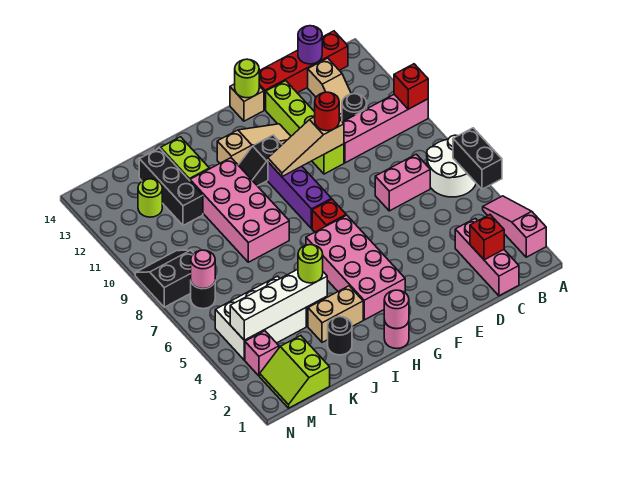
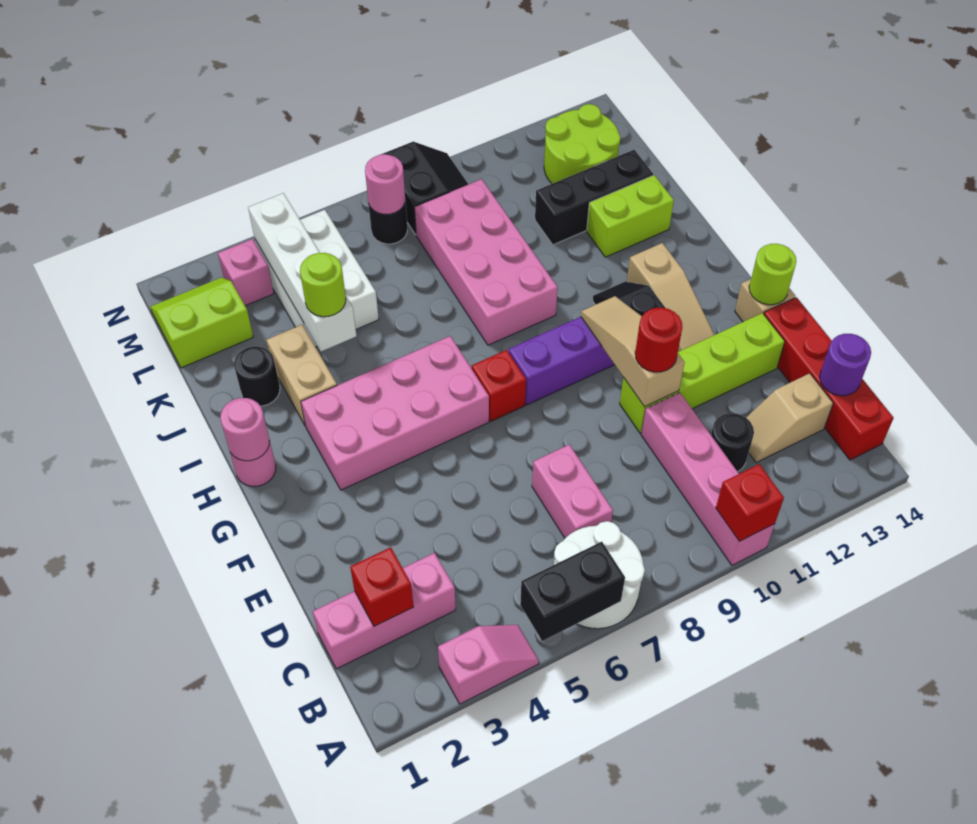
pink slope A2:A4 level 1 top 2 -> pink slope A3:A4 level 1 top 3
pink brick I8:J11 level 1 -> pink brick I8:L9 level 1
lime round brick L12 level 1 -> lime round brick L12:M13 level 1

